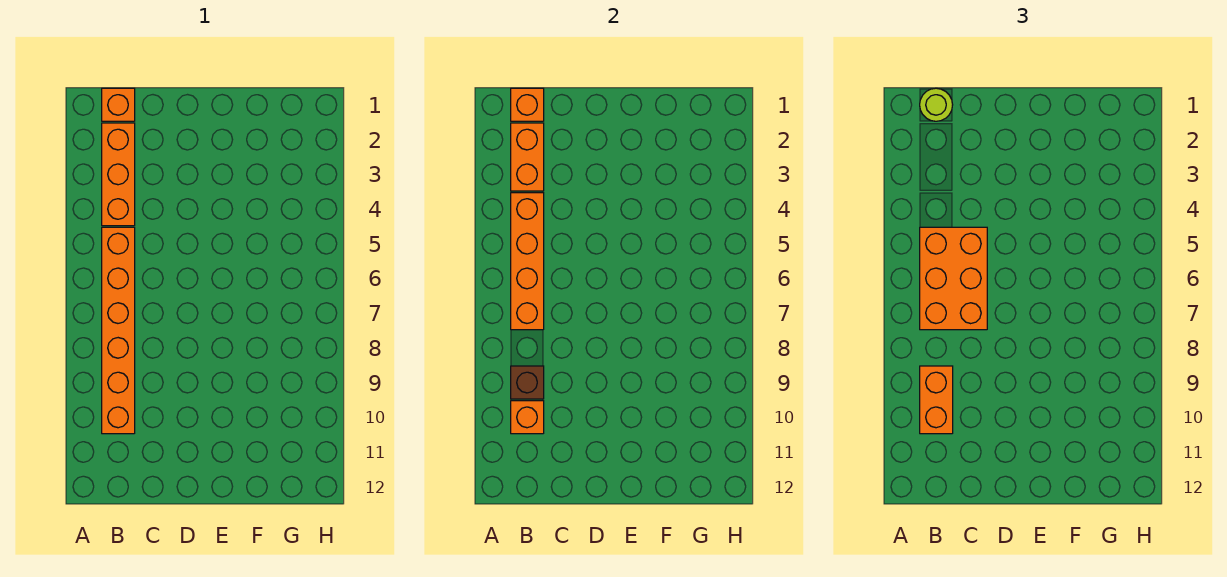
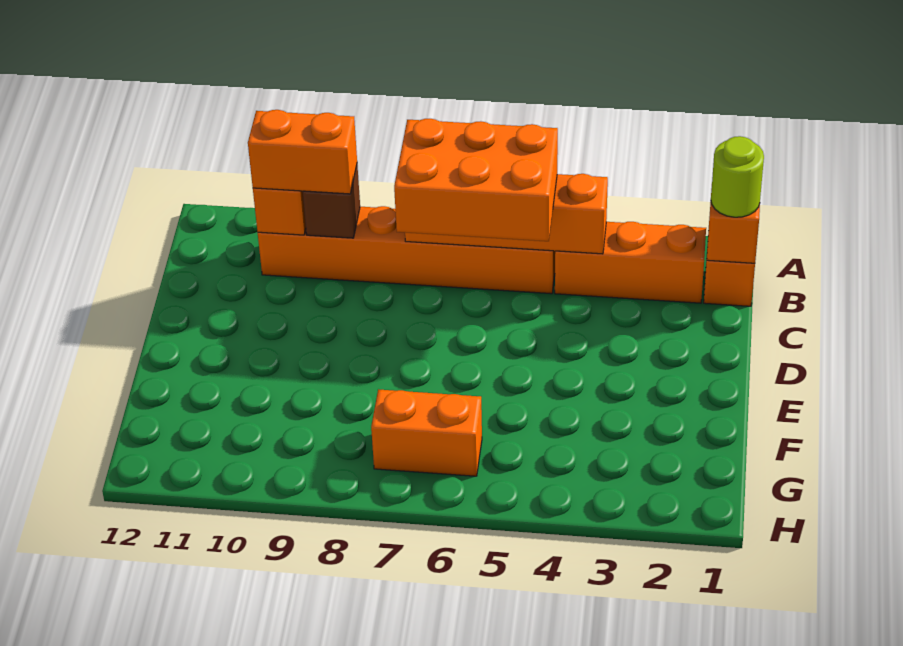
orange brick B2:B3 level 2 -> orange brick G6:G7 level 1

